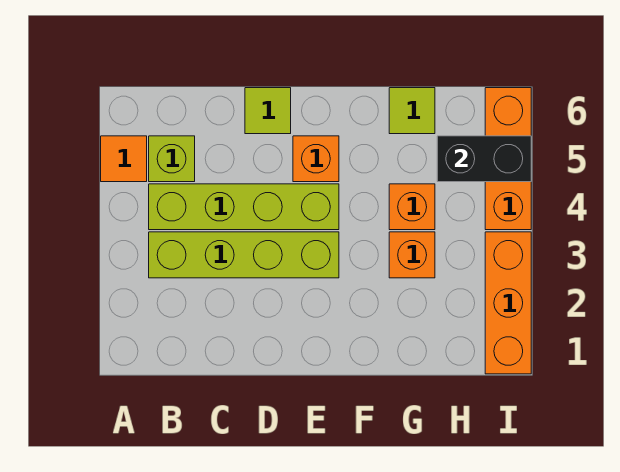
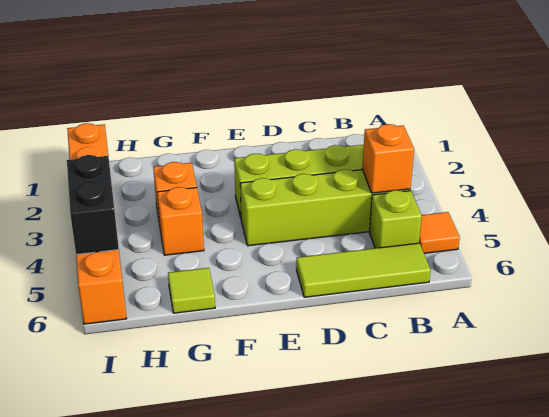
lime tile D6 level 1 -> lime tile B6:D6 level 1
orange brick E5 level 1 -> orange brick B4 level 2
black brick H5:I5 level 2 -> black brick I4:I5 level 2

